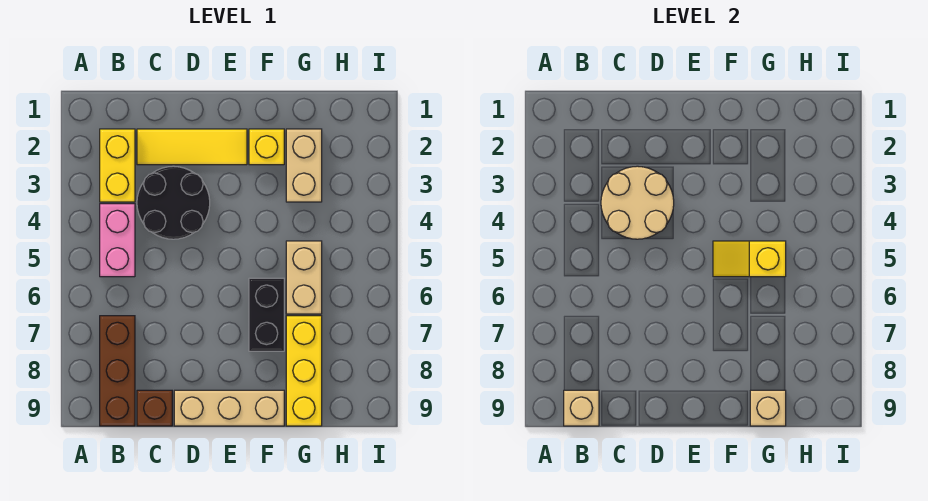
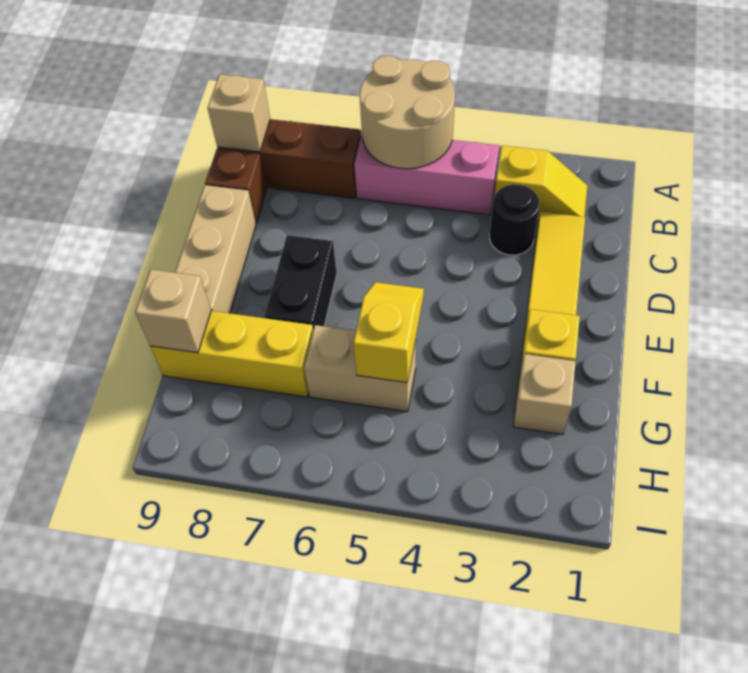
yellow brick B2:B3 level 1 -> yellow slope B2:B3 level 1 top 3
pink brick B4:B5 level 1 -> pink brick B4:B6 level 1
black round brick C3:D4 level 1 -> black round brick C3 level 1
tan round brick C3:D4 level 2 -> tan round brick A5:B6 level 2
black brick F6:F7 level 1 -> black brick E7:F7 level 1
tan brick G2:G3 level 1 -> tan brick G2 level 1

